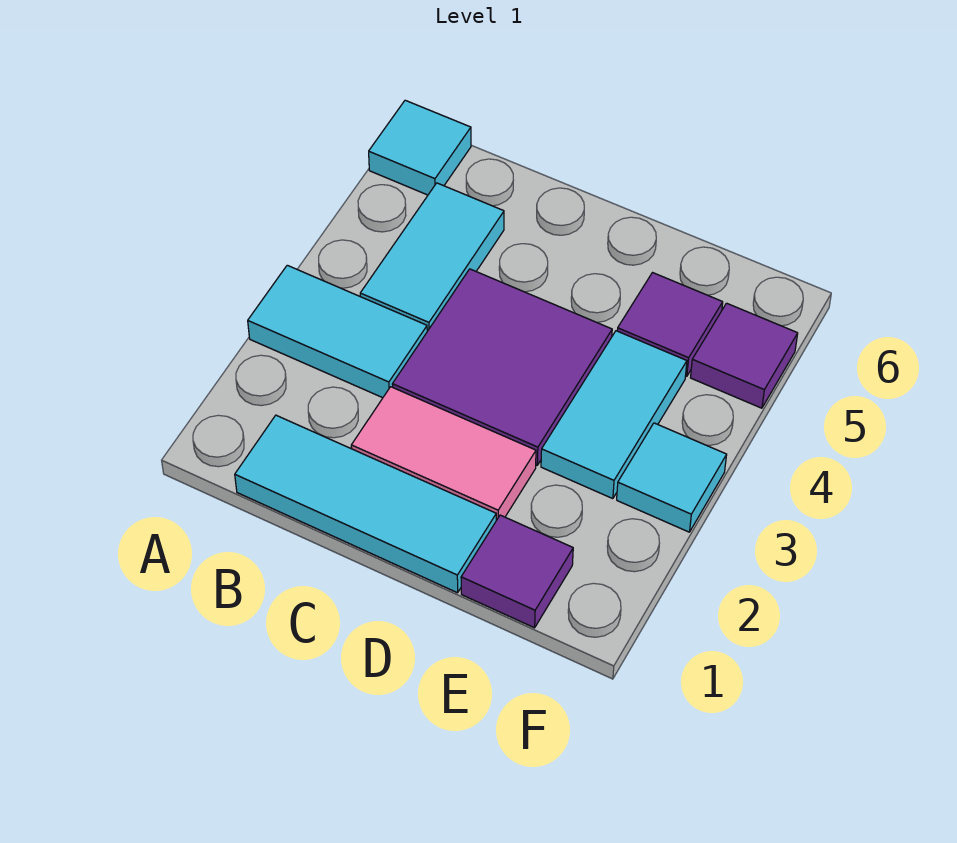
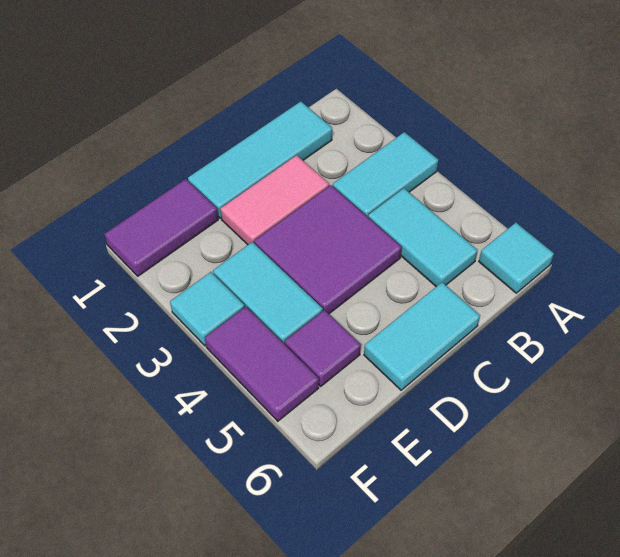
none -> cyan tile C6:D6 level 1
purple tile E1 level 1 -> purple tile E1:F1 level 1
purple tile F5 level 1 -> purple tile F4:F5 level 1

